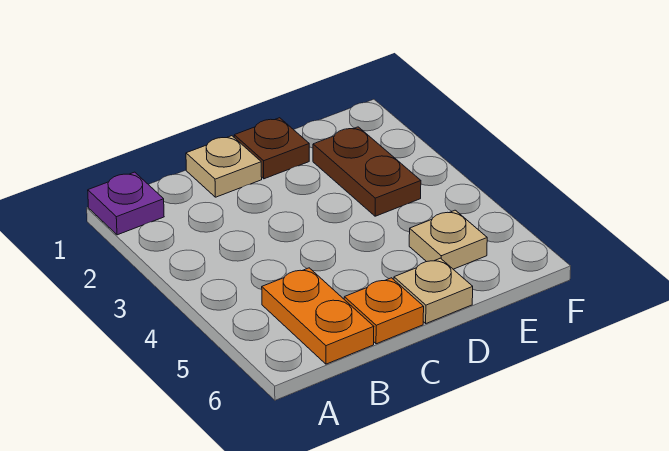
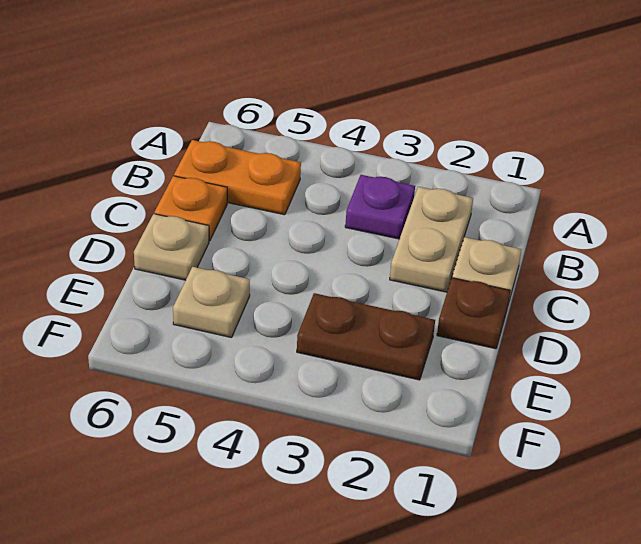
purple plate A1 level 1 -> purple plate B3 level 1
none -> tan plate B2:C2 level 1

